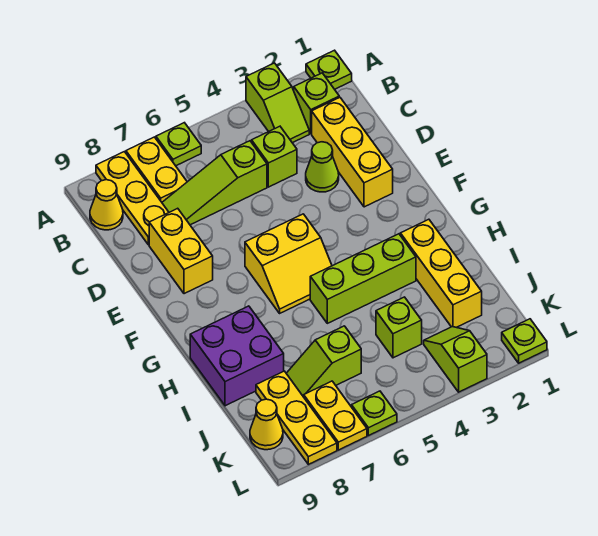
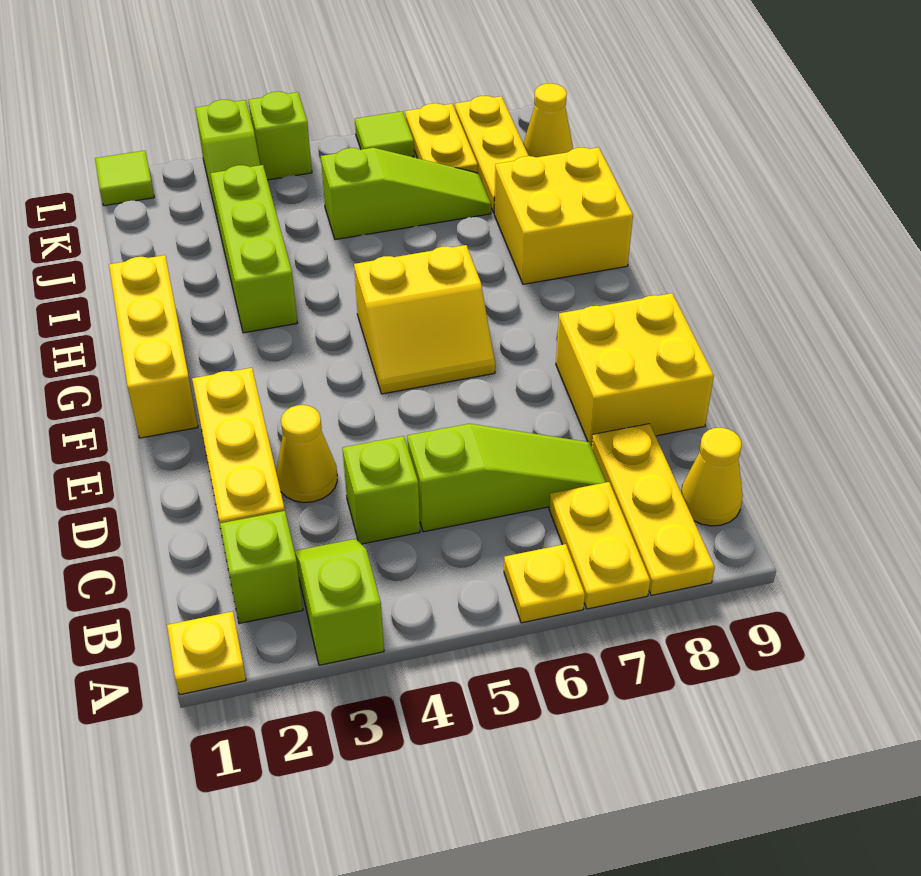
lime plate A1 level 1 -> yellow plate A1 level 1
lime plate A6 level 1 -> yellow plate A6 level 1
lime cone D3 level 1 -> yellow cone D3 level 1
yellow brick D8:E8 level 1 -> yellow brick D8:E9 level 1
yellow slope F5:G6 level 1 top F -> yellow slope F5:G6 level 1 top G
yellow brick H2:J2 level 1 -> yellow brick F1:H1 level 1
lime brick H3:H5 level 1 -> lime brick H3:J3 level 1
purple brick H8:I9 level 1 -> yellow brick H8:I9 level 1
lime brick J4 level 1 -> lime brick L4 level 1
lime slope J6:J7 level 1 top 6 -> lime slope J5:J7 level 1 top 5
lime plate L1 level 1 -> lime tile L1 level 1
lime plate L6 level 1 -> lime tile L6 level 1

